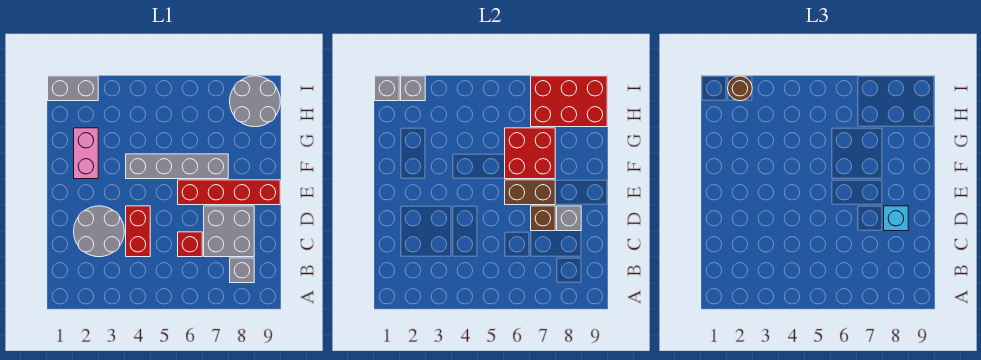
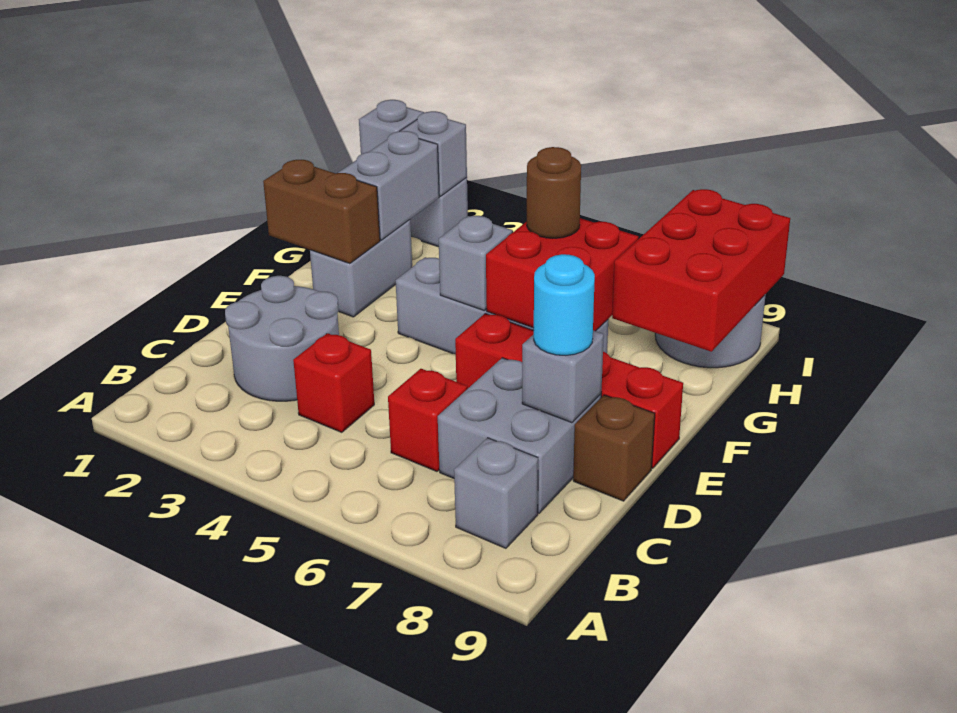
red brick C4:D4 level 1 -> red brick C4 level 1
brown brick D7 level 2 -> brown brick D9 level 1
cyan brick D8 level 3 -> cyan round brick D8 level 3
brown brick E6:E7 level 2 -> brown brick F1:F2 level 2
pink brick F2:G2 level 1 -> grey brick F2:G2 level 1
none -> grey brick F5 level 2
none -> grey brick G2:H2 level 2
red brick H7:I9 level 2 -> red brick G8:I9 level 2
brown round brick I2 level 3 -> brown round brick G6 level 3

